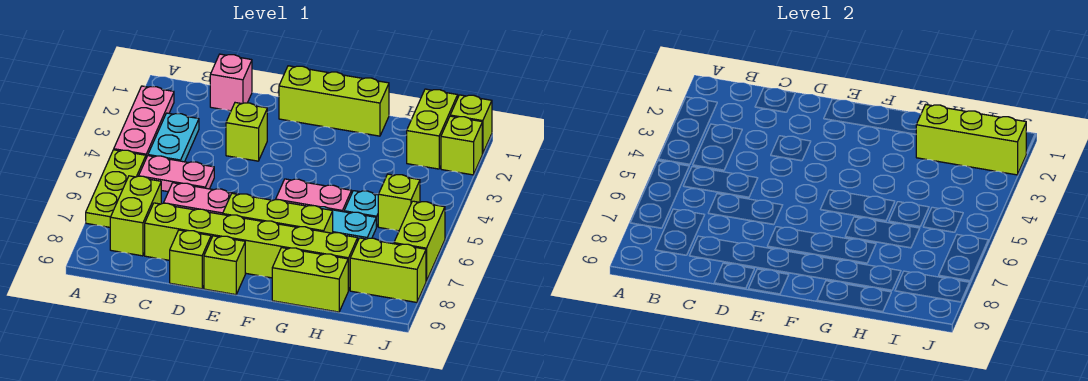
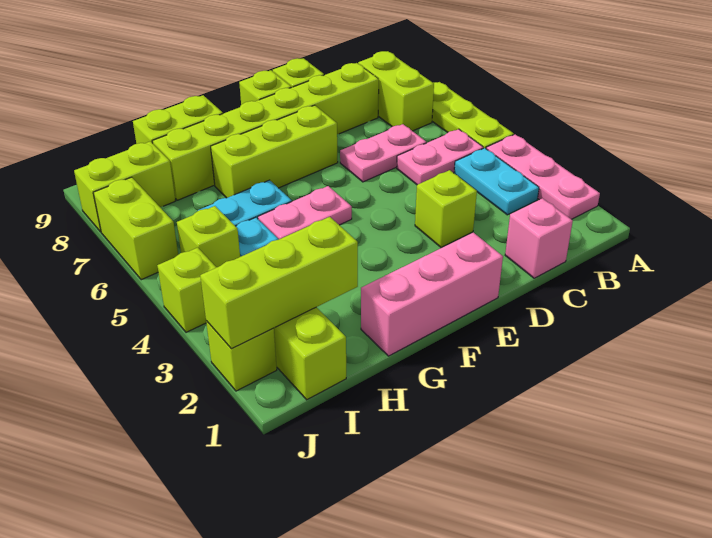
lime brick E1:G1 level 1 -> pink brick E1:G1 level 1
lime brick J1 level 1 -> lime brick J4 level 1

